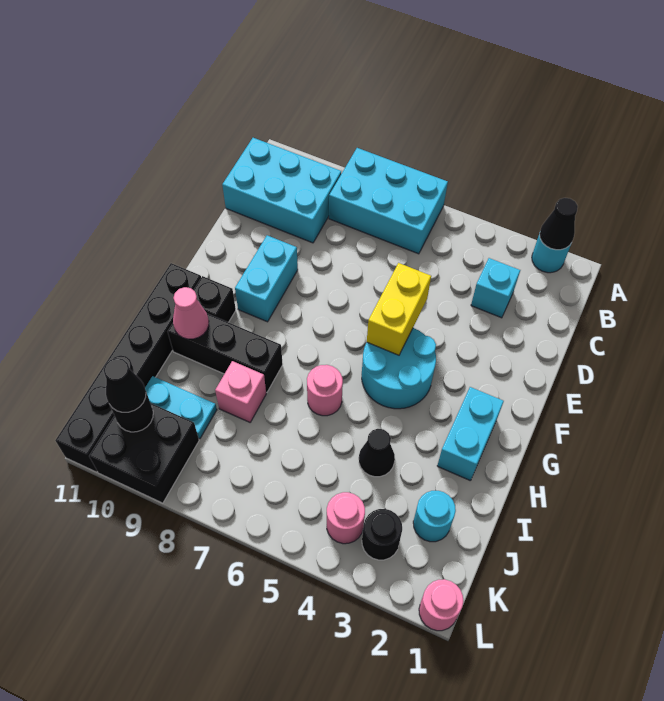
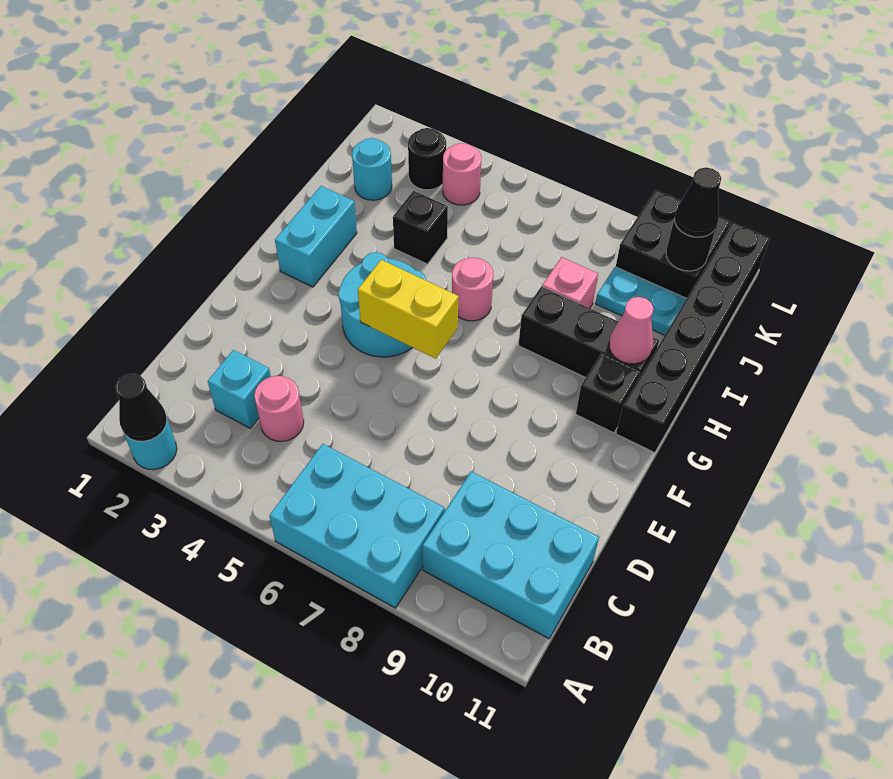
yellow brick E5:F5 level 2 -> yellow brick F5:F6 level 2
cyan brick E9:F9 level 1 -> none
black cone I4 level 1 -> black brick I4 level 1
pink round brick L1 level 1 -> pink round brick C4 level 1

